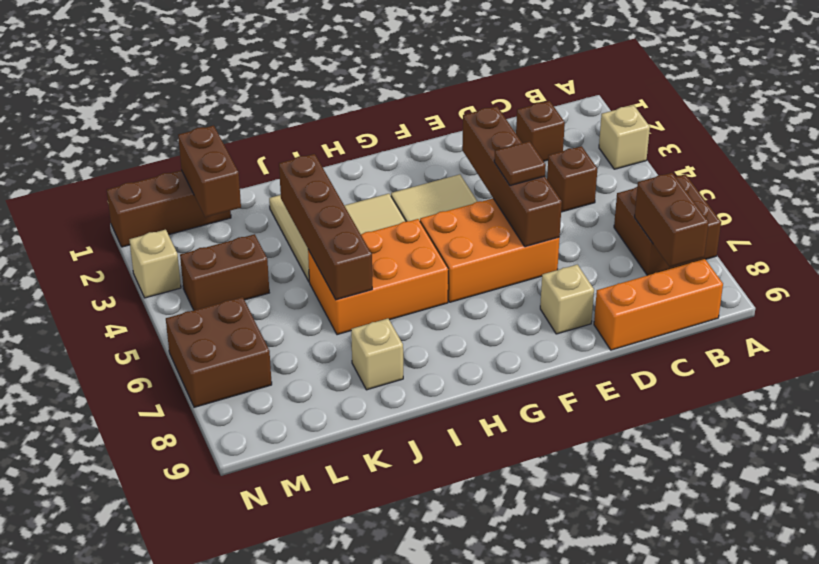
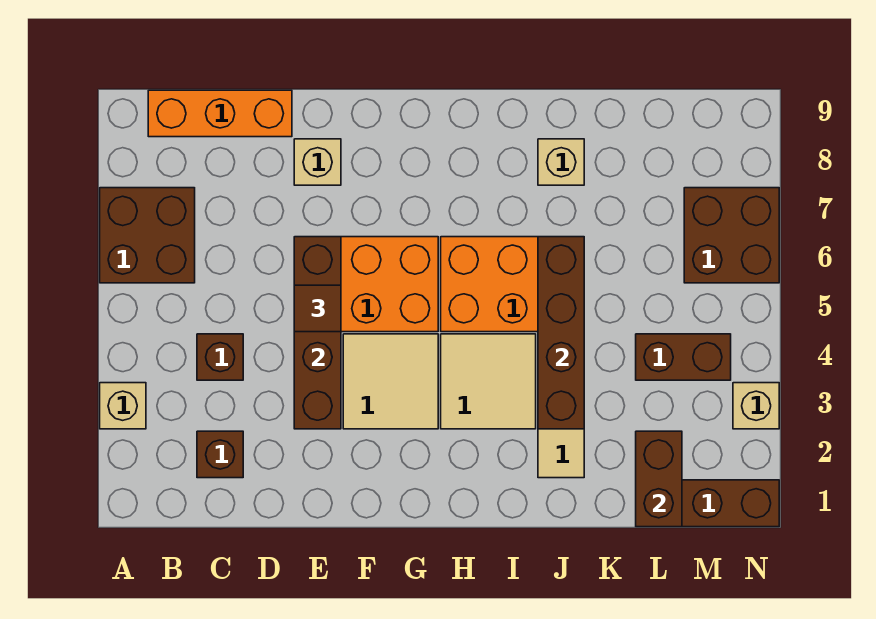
brown brick B7:B8 level 2 -> none

